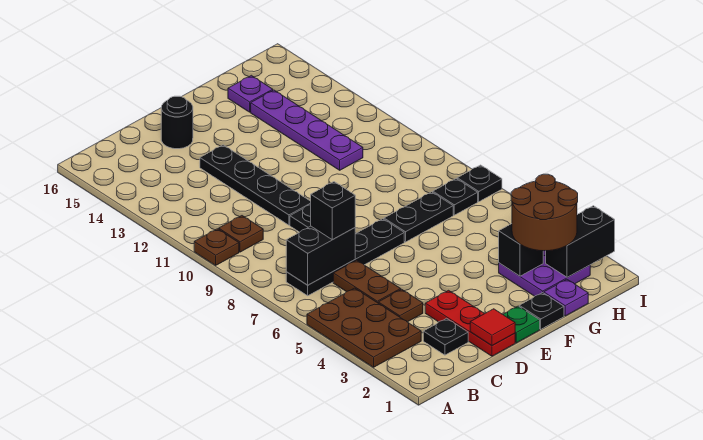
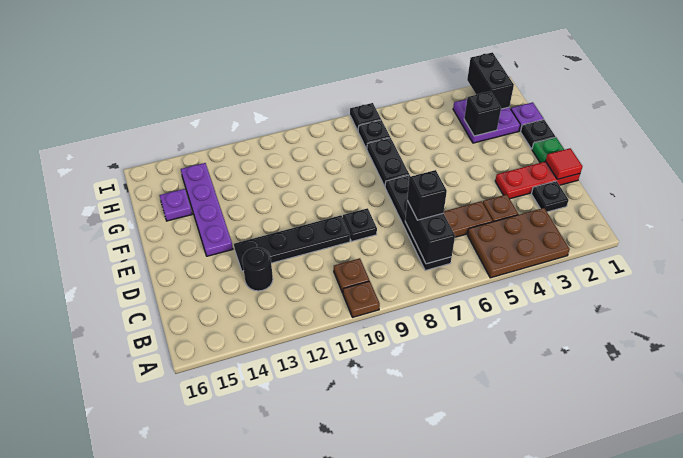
black round brick D15 level 1 -> black round brick C13 level 1
brown round brick G2:H3 level 3 -> none
purple plate G11:G14 level 1 -> purple plate E14:H14 level 1

